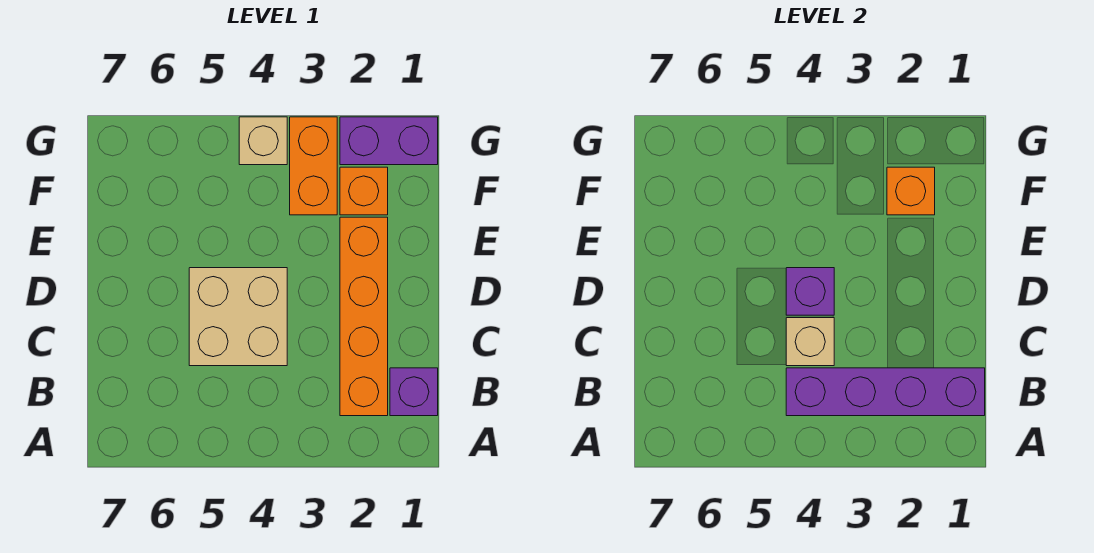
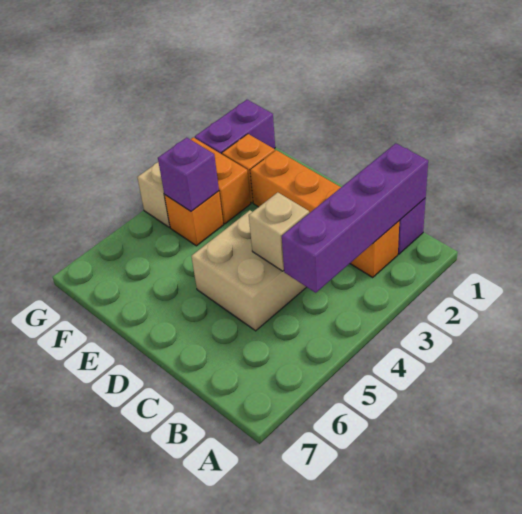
purple brick D4 level 2 -> purple brick F4 level 2
orange brick F2 level 2 -> orange brick F4 level 1

